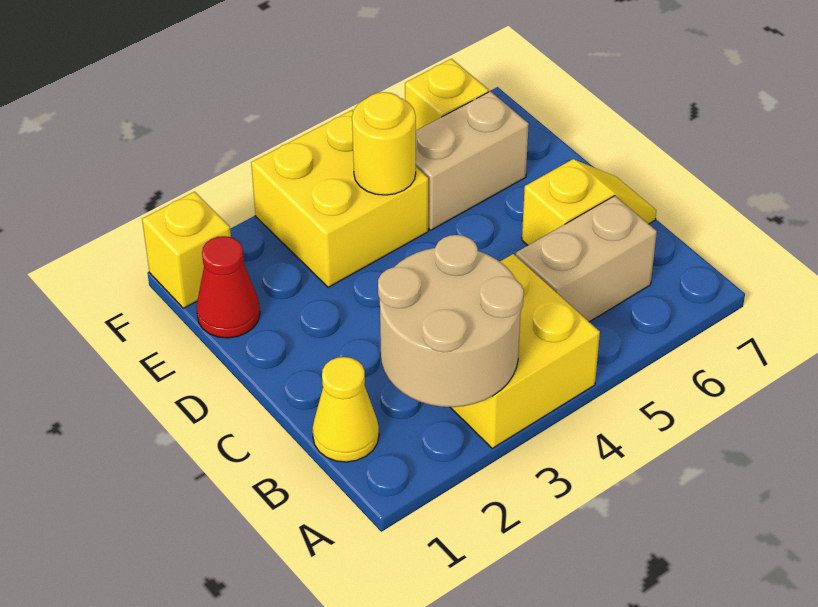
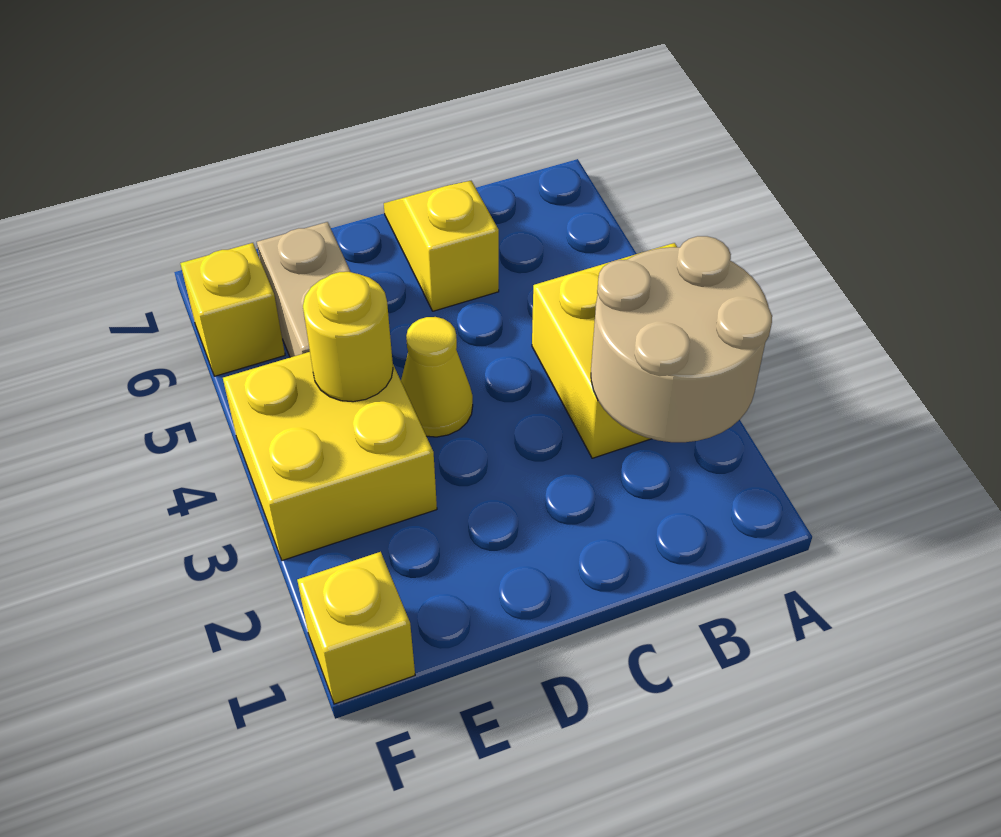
yellow cone B1 level 1 -> yellow cone D4 level 1
tan brick B5:B6 level 1 -> none
red cone E1 level 1 -> none

